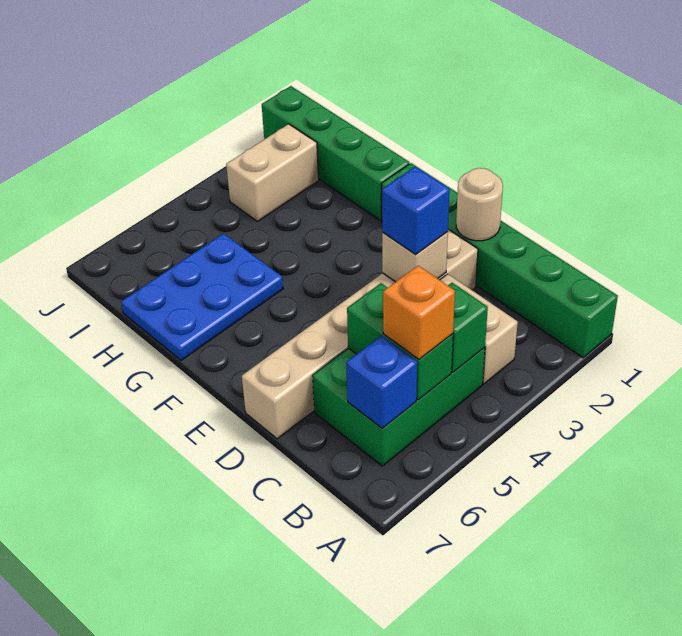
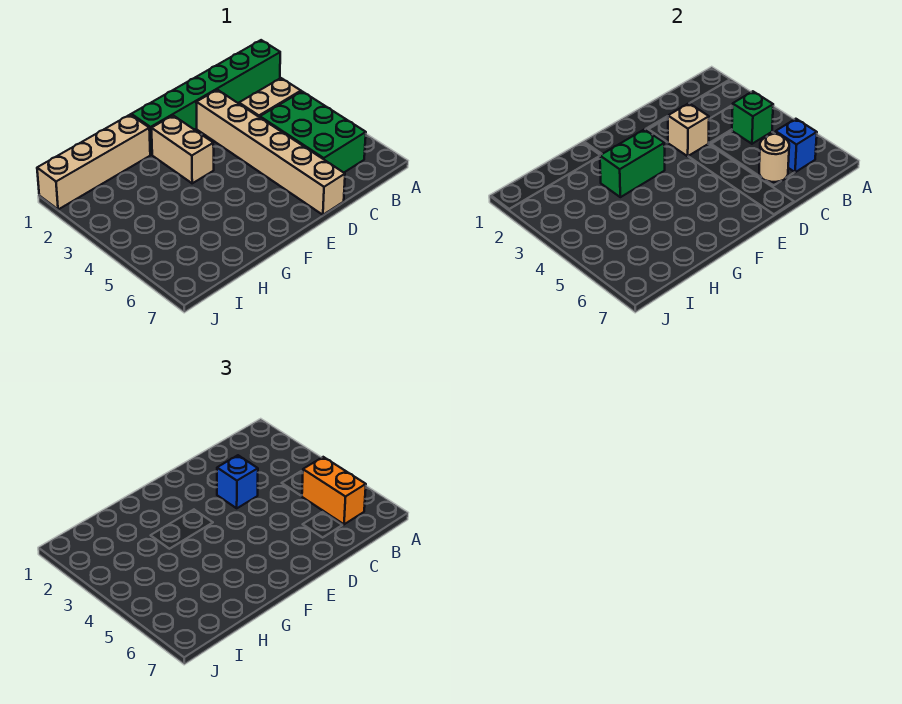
green brick B5:C5 level 2 -> green brick F3:G3 level 2
orange brick B5 level 3 -> orange brick B5:B6 level 3
tan round brick D1 level 2 -> tan round brick C6 level 2
green brick G1:J1 level 1 -> tan brick G1:J1 level 1
blue plate G5:H7 level 1 -> none
tan brick I2:I3 level 1 -> tan brick F2:F3 level 1

